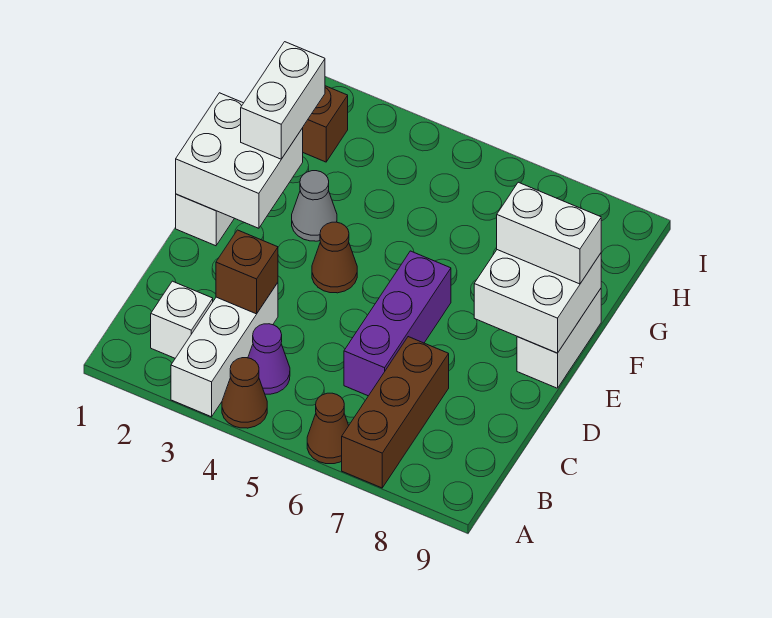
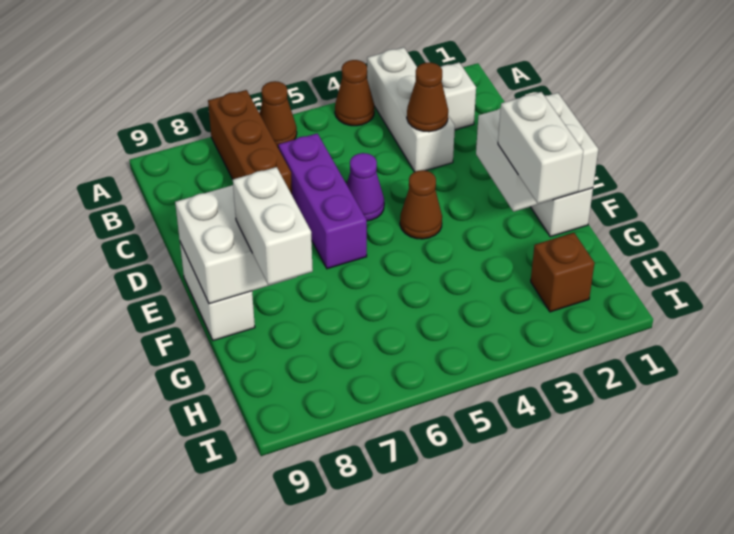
purple cone B4 level 1 -> purple cone D5 level 1
brown brick C3 level 2 -> brown cone C3 level 2
grey cone F3 level 1 -> none
white brick F8:F9 level 3 -> white brick F8:G8 level 3

